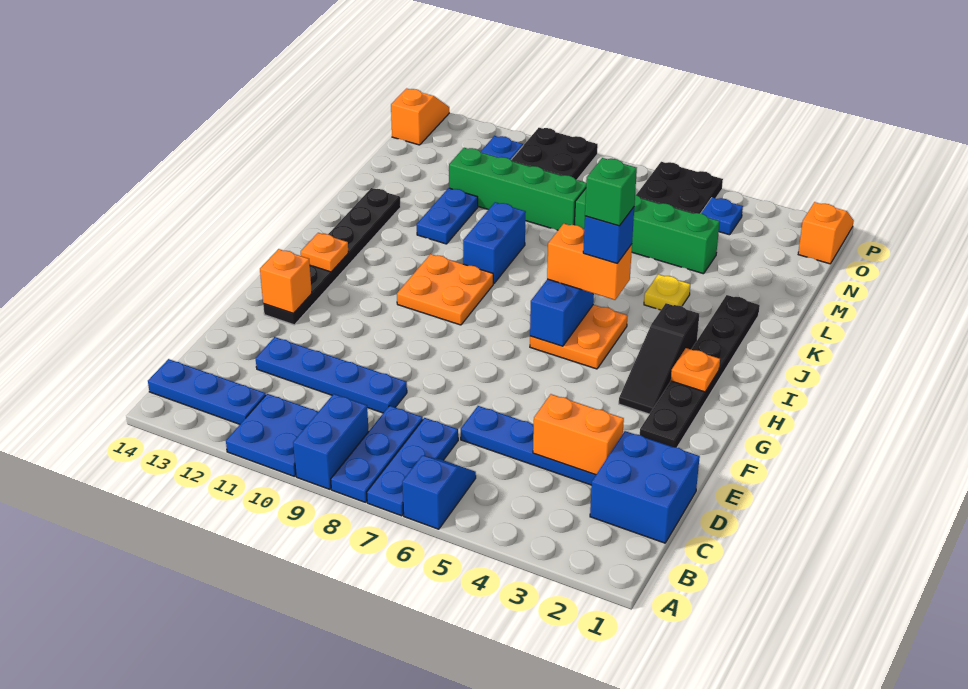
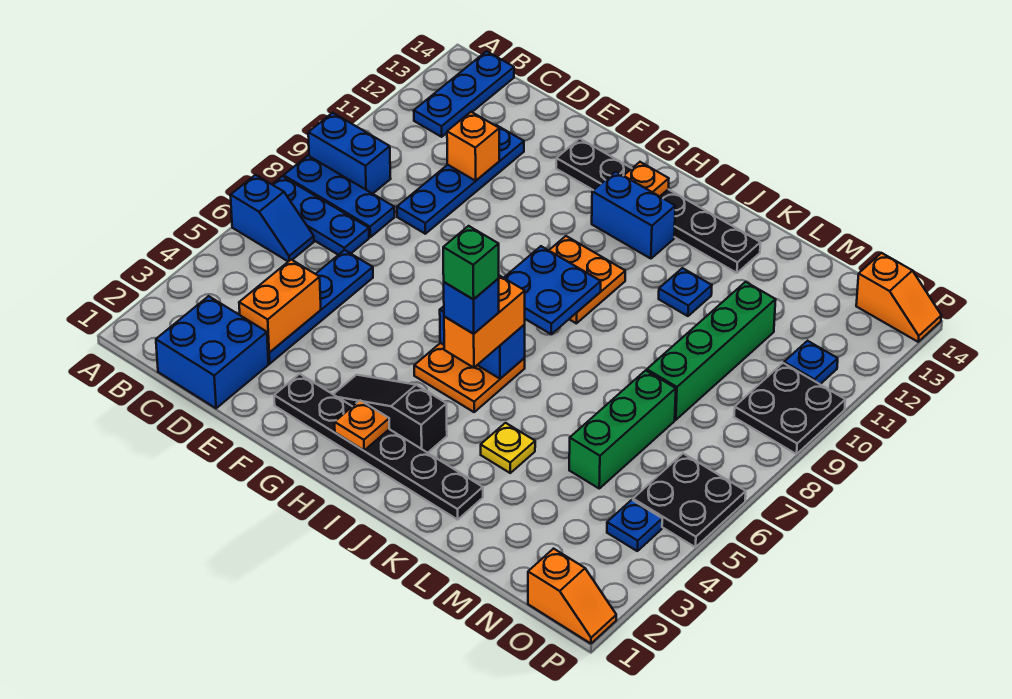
blue plate A10:B11 level 1 -> blue plate H8:I9 level 2
orange brick F13 level 2 -> orange brick D11 level 2
blue brick J9:K9 level 1 -> blue brick H12:I12 level 1
blue plate K11:L11 level 1 -> blue plate K11 level 1
green brick M4:M7 level 1 -> green brick M5:M7 level 1

